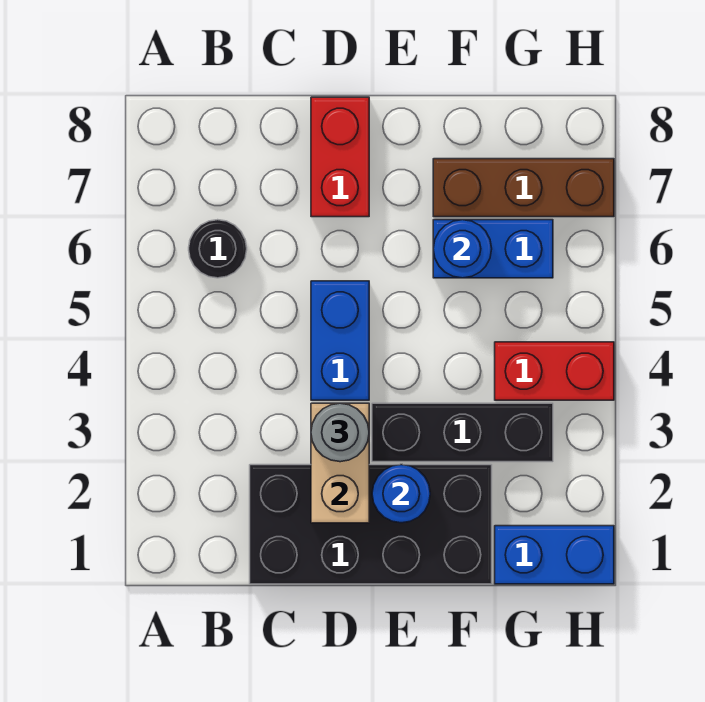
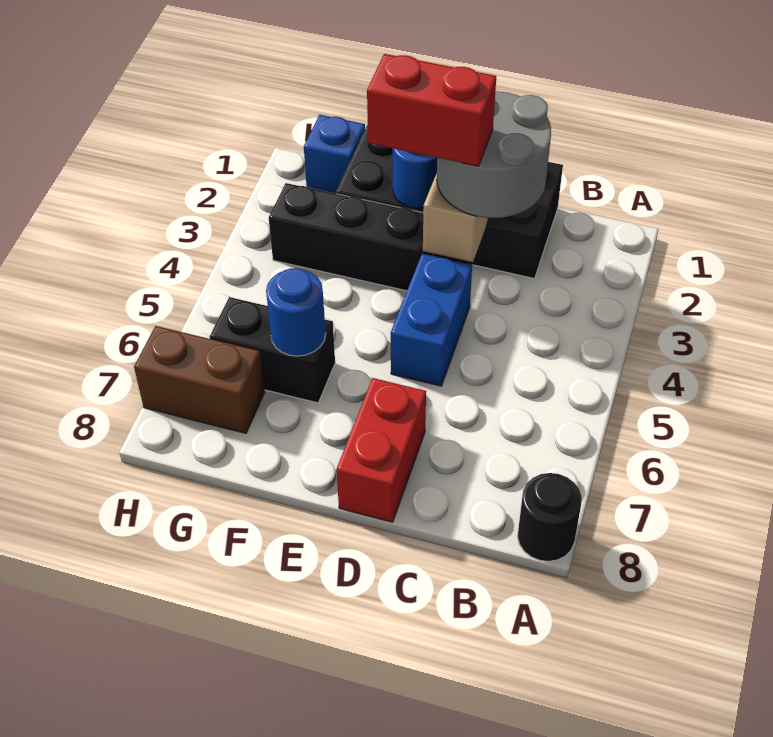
black round brick B6 level 1 -> black round brick A8 level 1
grey round brick D3 level 3 -> grey round brick C2:D3 level 3
blue brick F6:G6 level 1 -> black brick F6:G6 level 1
brown brick F7:H7 level 1 -> brown brick G7:H7 level 1
blue brick G1:H1 level 1 -> blue brick G1 level 1
red brick G4:H4 level 1 -> red brick D3:E3 level 4

